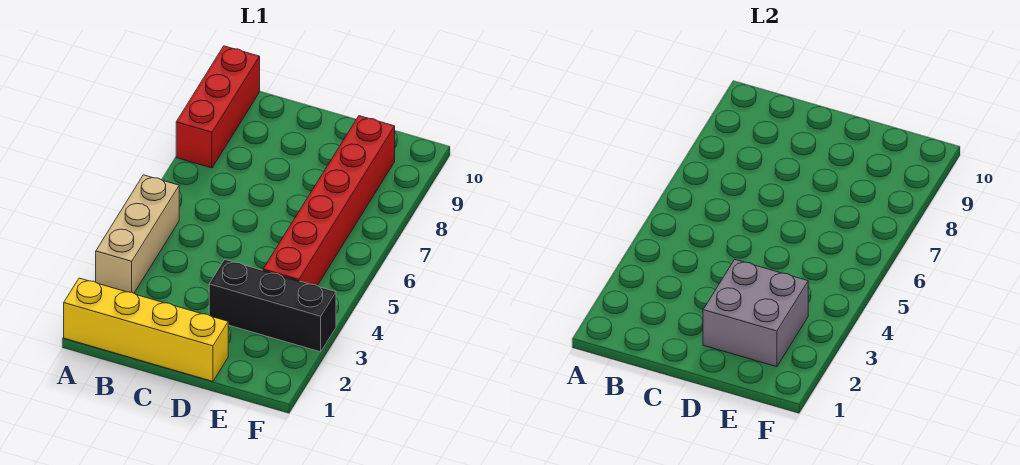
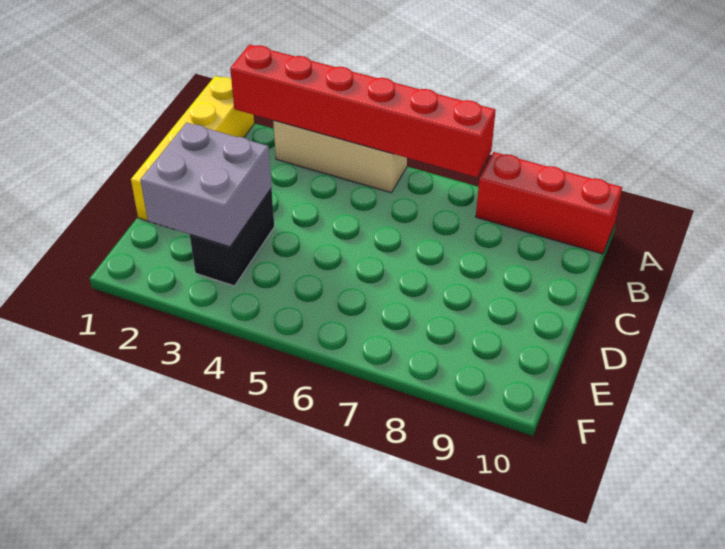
black brick D3:F3 level 1 -> black brick D3:E3 level 1
red brick E4:E9 level 1 -> red brick A2:A7 level 2

